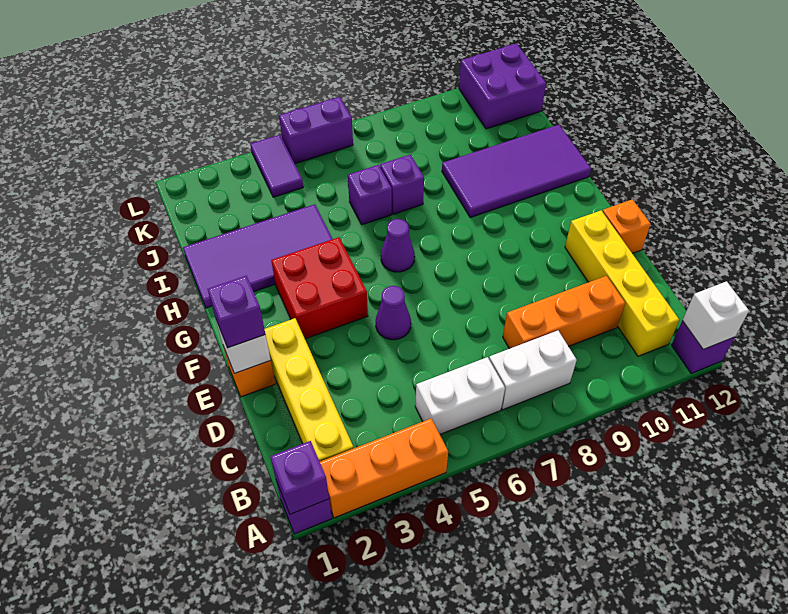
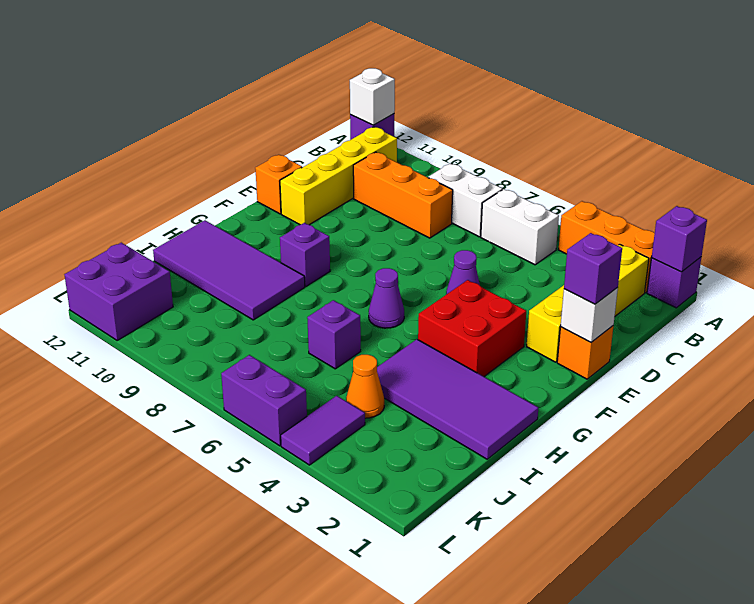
purple brick I7 level 1 -> purple brick G9 level 1
none -> orange cone J4 level 1

